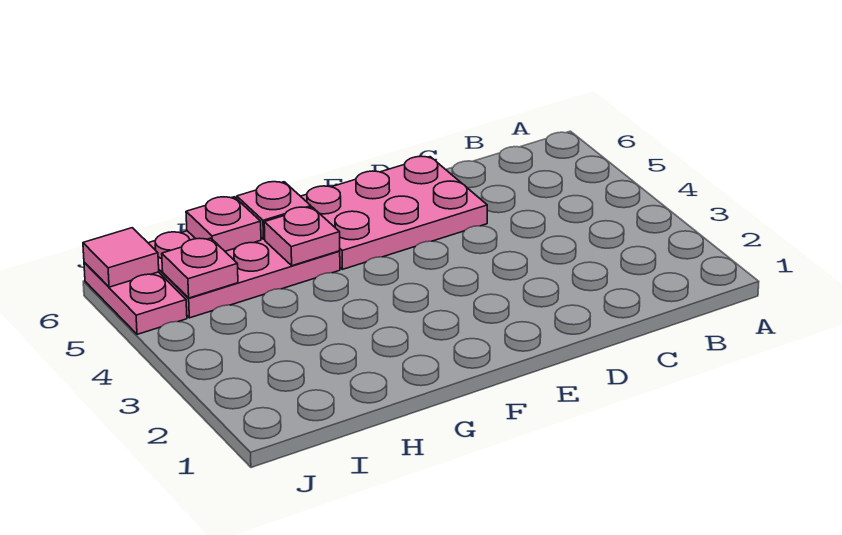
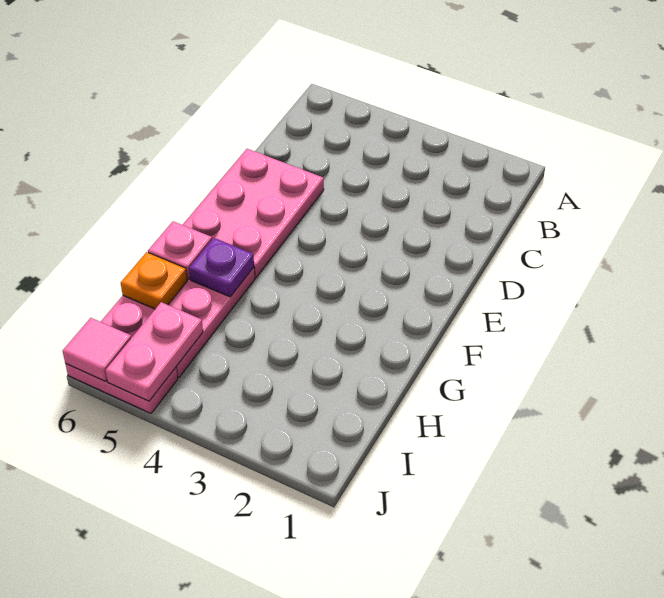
pink plate G5 level 2 -> purple plate G5 level 2
pink plate H6 level 2 -> orange plate H6 level 2
pink plate I5 level 2 -> pink plate I5:J5 level 2

